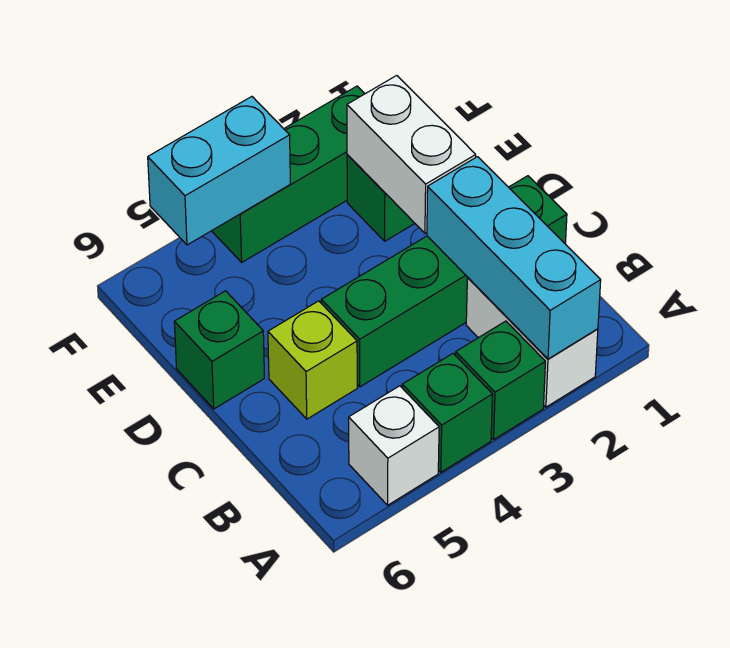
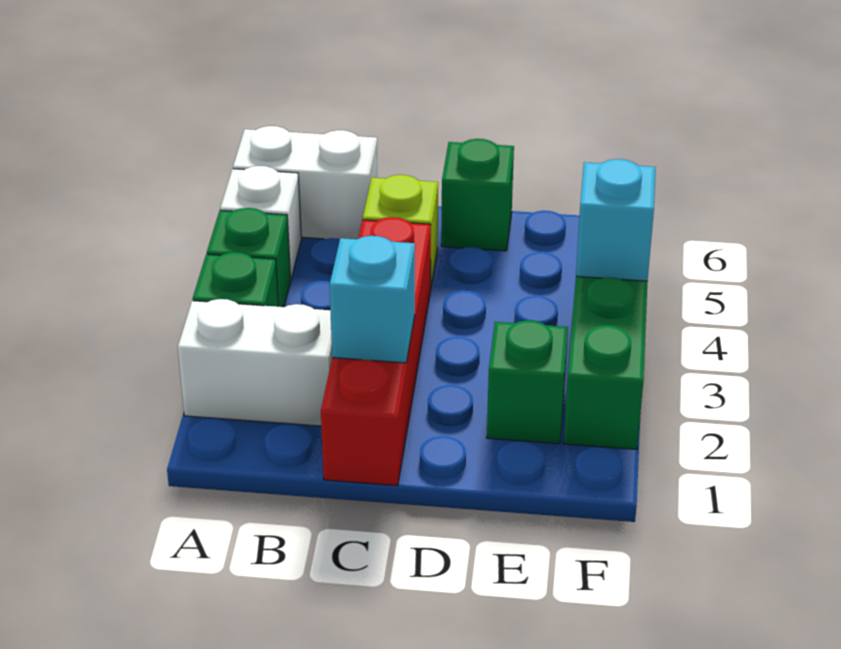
cyan brick A2:C2 level 2 -> cyan brick C2 level 2
green brick C1:C4 level 1 -> red brick C1:C4 level 1
white brick D2:E2 level 2 -> white brick A6:B6 level 1
cyan brick F4:F5 level 2 -> cyan brick F4 level 2

